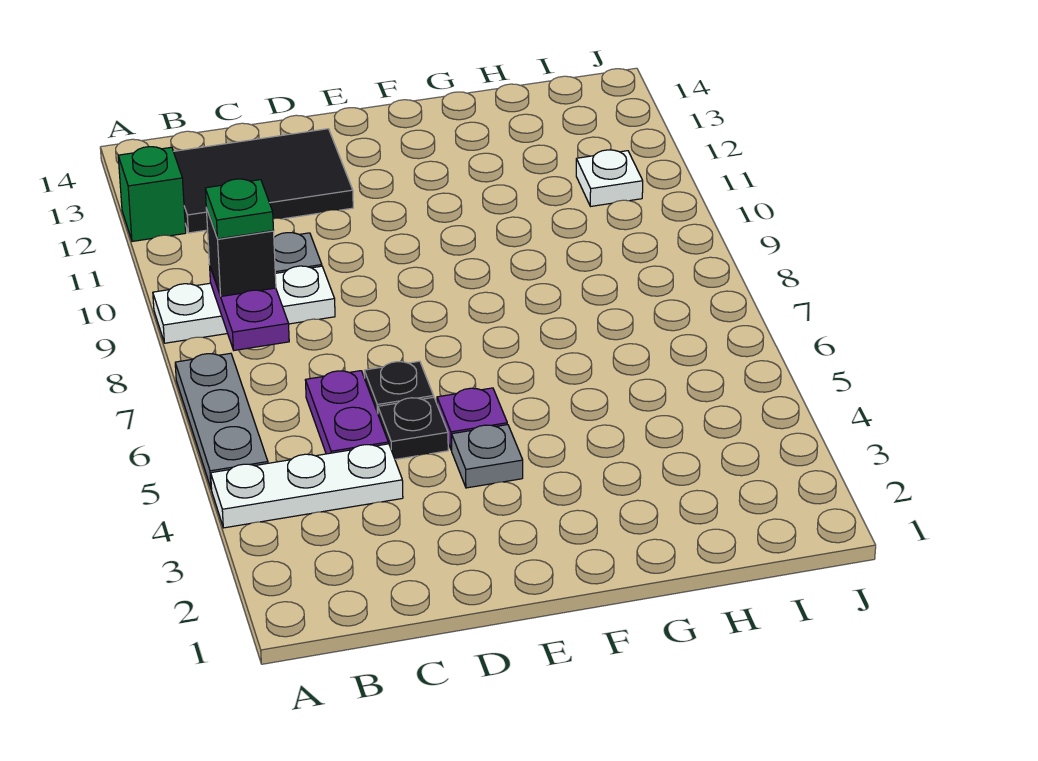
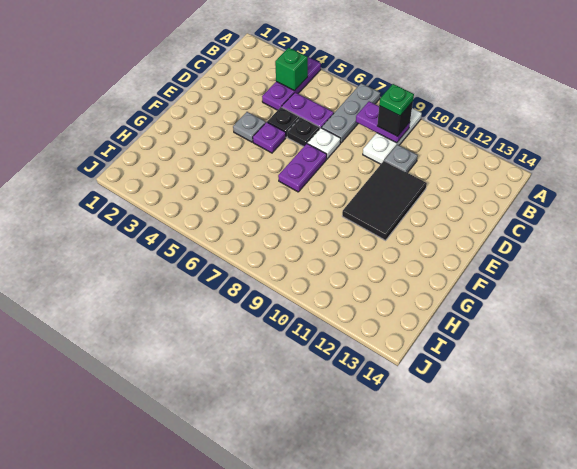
white plate A4:C4 level 1 -> purple plate A4:C4 level 1
grey plate A5:A7 level 1 -> grey plate A7:C7 level 1
green brick A12 level 1 -> green brick B4 level 2
black tile B12:D13 level 1 -> black tile D10:F11 level 1
none -> purple plate E7:F7 level 1
white plate I11 level 1 -> white plate D7 level 1

